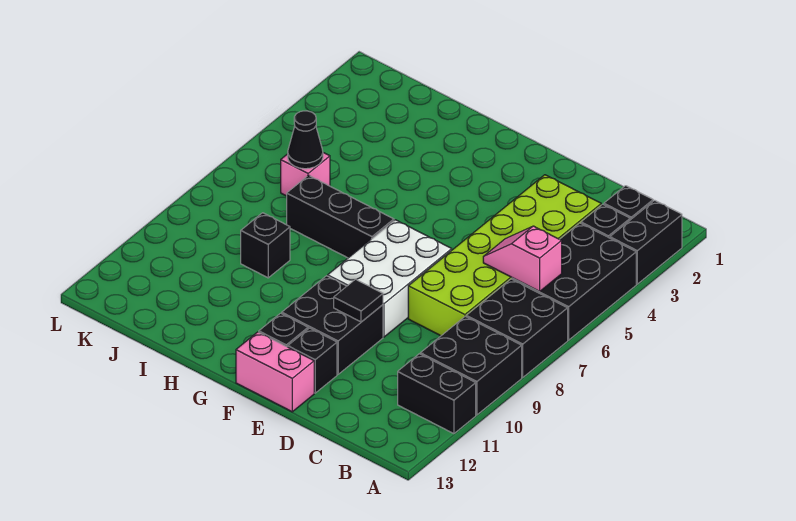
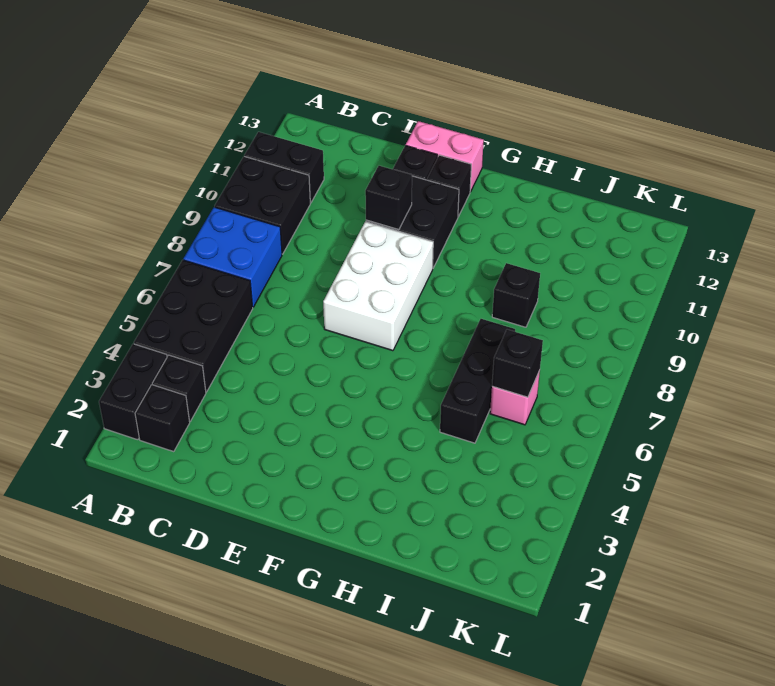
black brick A7:B8 level 1 -> blue brick A7:B8 level 1
pink slope B6:C6 level 2 top B -> none
lime brick C3:D8 level 1 -> none
black tile E10 level 2 -> black brick E10 level 2
black brick G7:I7 level 1 -> black brick I5:I7 level 1
black cone J6 level 2 -> black brick J6 level 2

